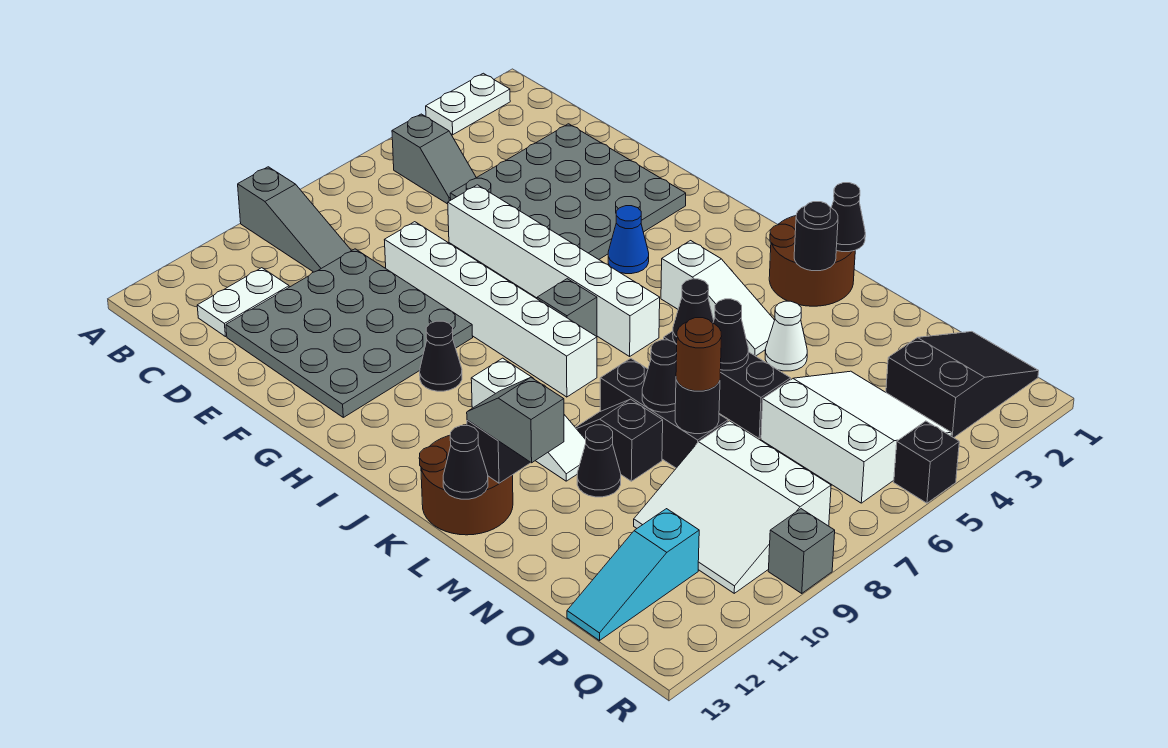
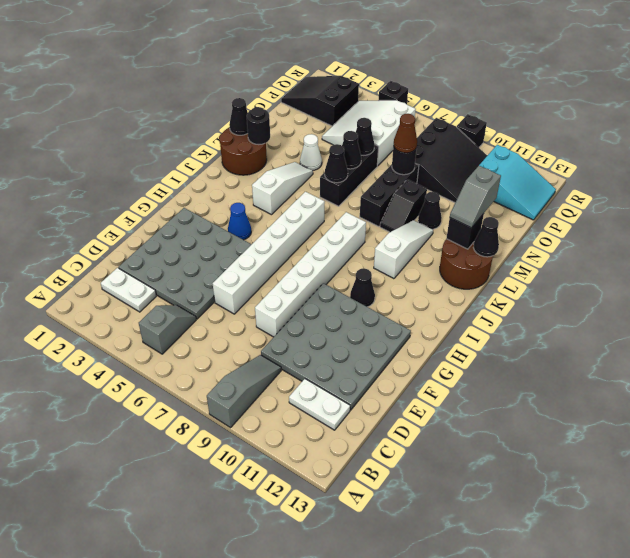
white plate A2:A3 level 1 -> white plate C2:C3 level 1
grey brick I7 level 1 -> none
black cone M8 level 2 -> black cone N6 level 2
brown round brick N8 level 3 -> brown cone N8 level 3
white slope O8:Q10 level 1 top 8 -> black slope O8:Q10 level 1 top 8
cyan slope P11:P13 level 1 top 11 -> cyan slope P11:Q13 level 1 top 11
grey brick R9 level 1 -> black brick R9 level 1

